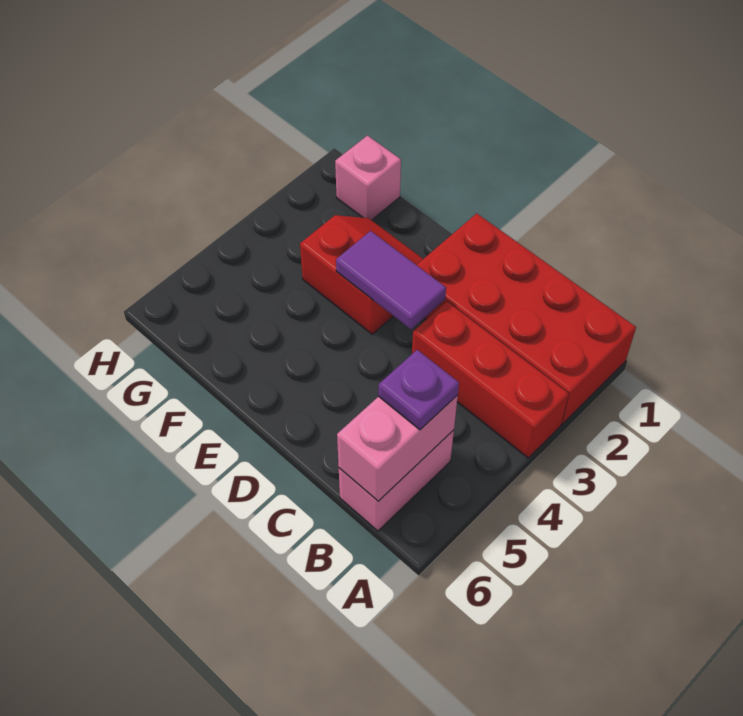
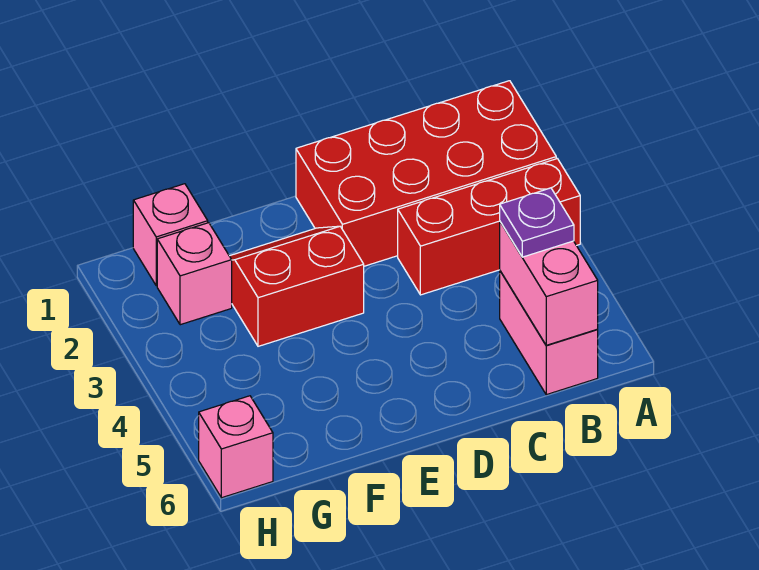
purple tile D3:E3 level 2 -> none
none -> pink brick G2 level 1
none -> pink brick H6 level 1

